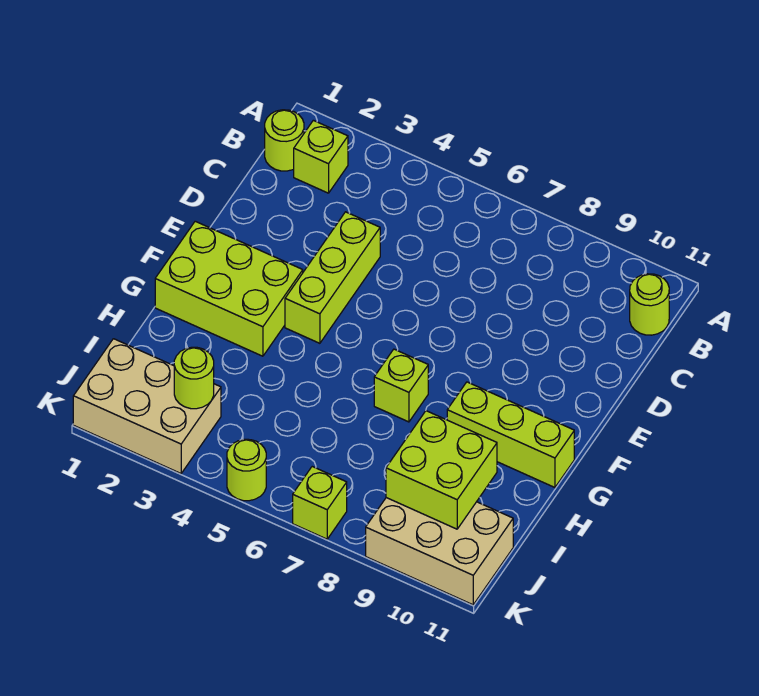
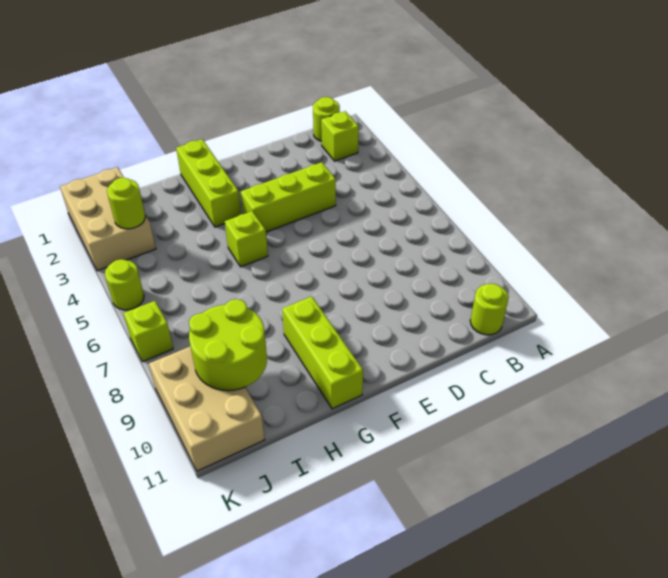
lime brick F1:G3 level 1 -> lime brick G1:G3 level 1
lime brick G7 level 1 -> lime brick G5 level 1
lime brick I9:J10 level 2 -> lime round brick I9:J10 level 2

